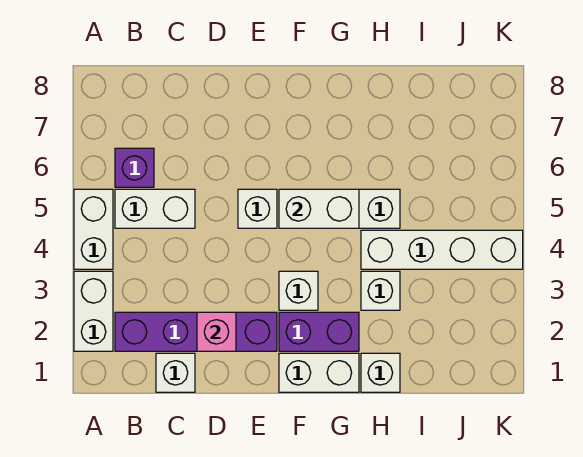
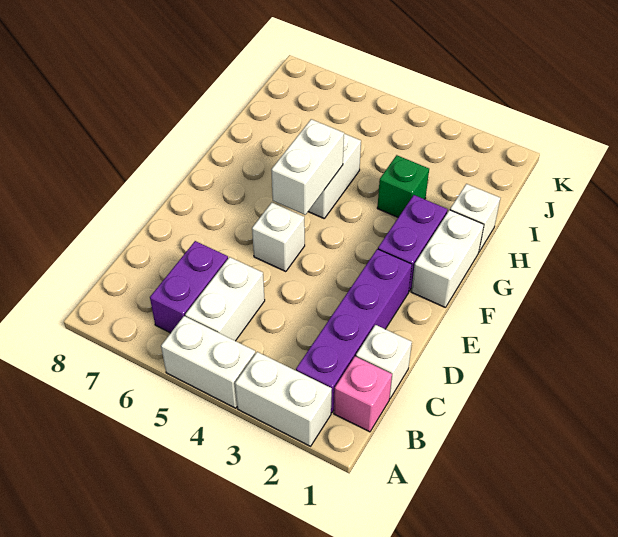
purple brick B6 level 1 -> purple brick B6:C6 level 1
pink brick D2 level 2 -> pink brick B1 level 1
white brick F3 level 1 -> none
white brick H3 level 1 -> green brick H3 level 1
white brick H4:K4 level 1 -> none

